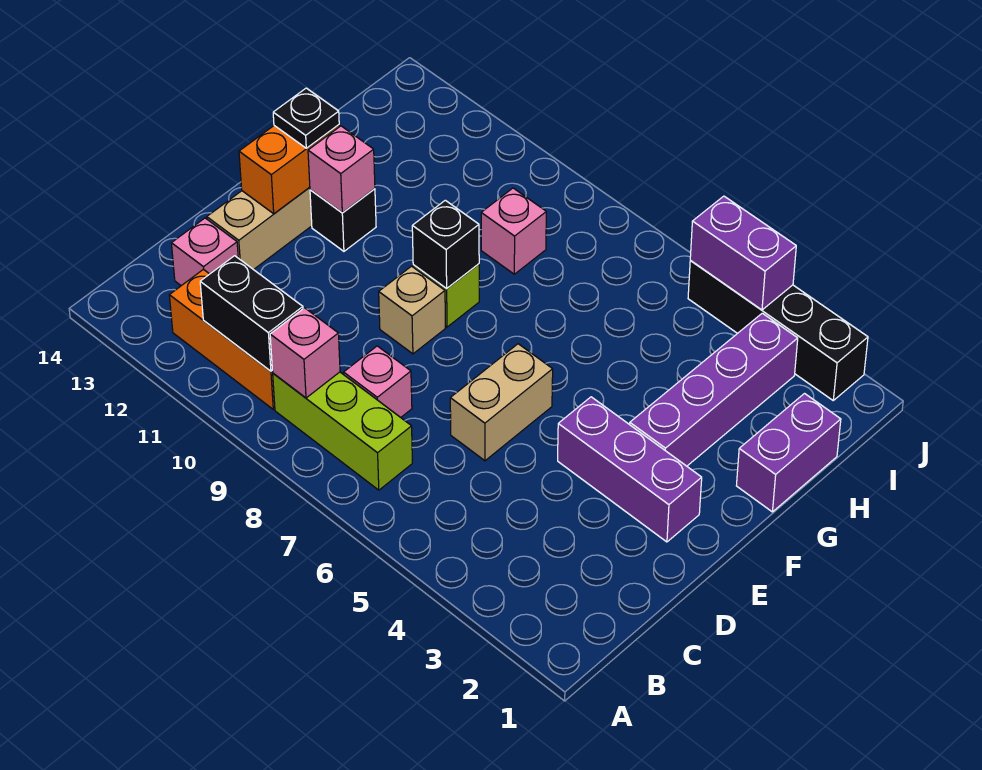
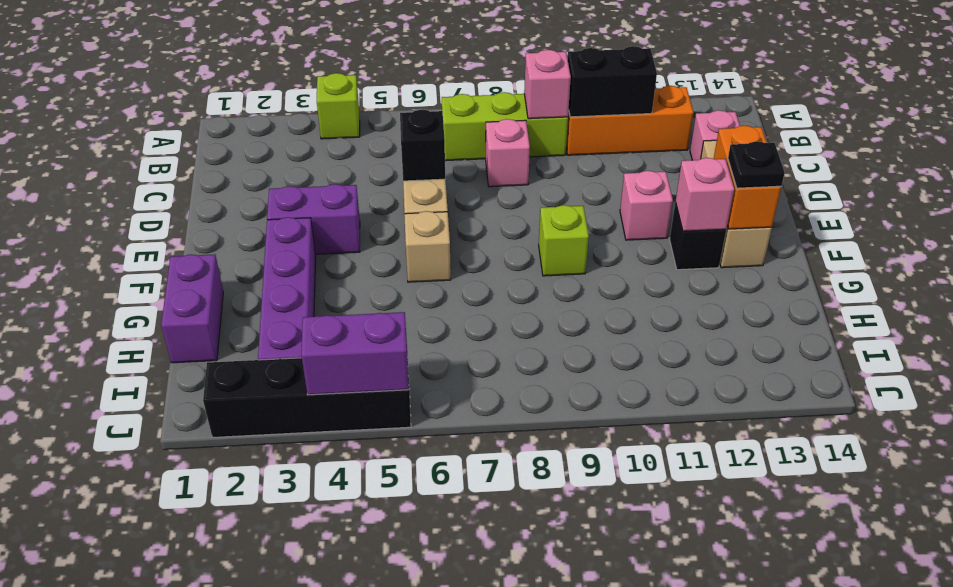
none -> lime brick A4 level 1
purple brick E2:E4 level 1 -> purple brick E3:E4 level 1
tan brick E9 level 1 -> tan brick F6 level 1
black brick F9 level 2 -> black brick D6 level 2
pink brick H9 level 1 -> pink brick E11 level 1

